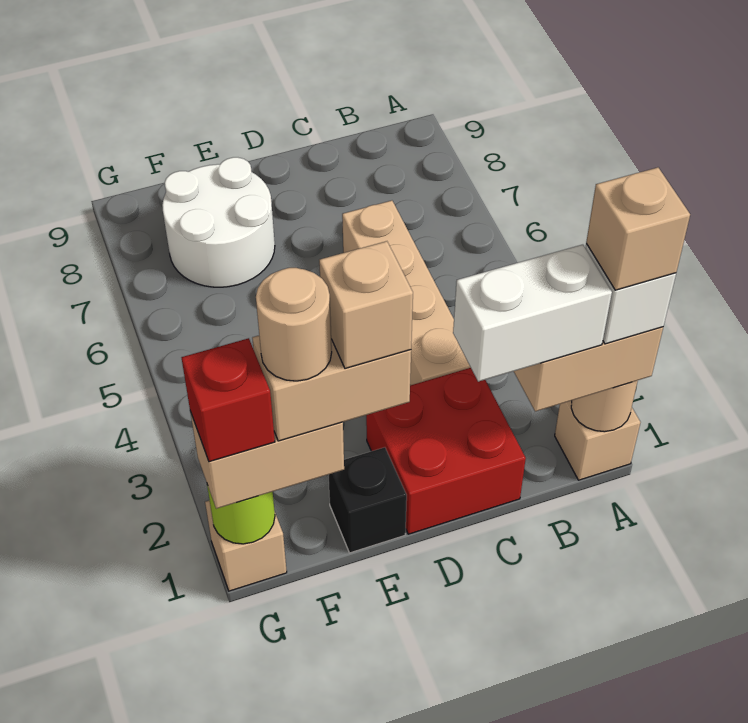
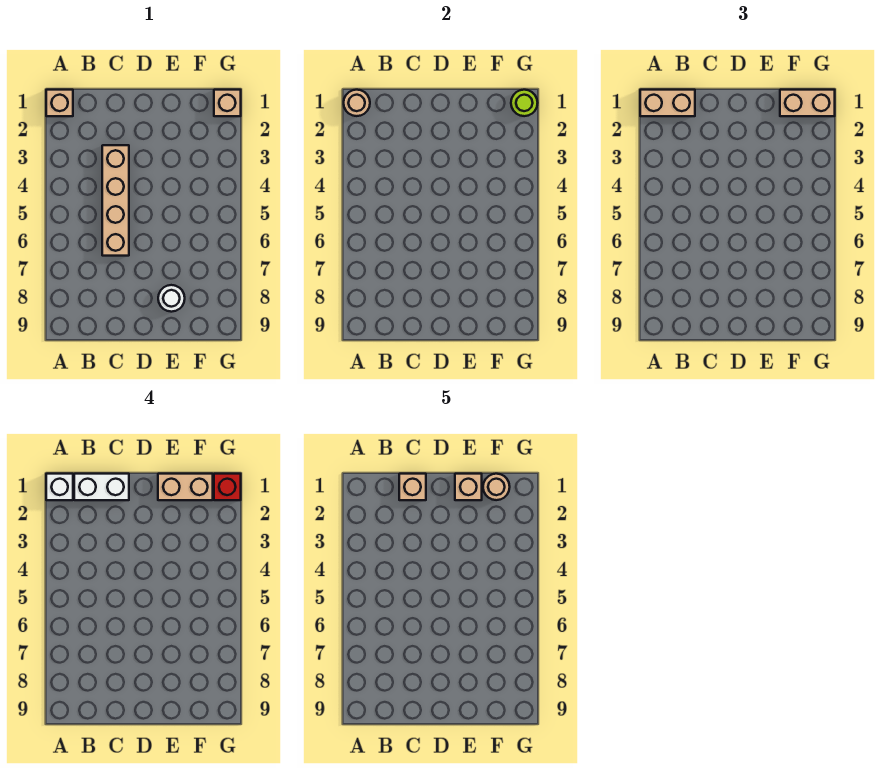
tan brick A1 level 5 -> tan brick C1 level 5
red brick C1:D2 level 1 -> none
black brick E1 level 1 -> none
white round brick E7:F8 level 1 -> white round brick E8 level 1

